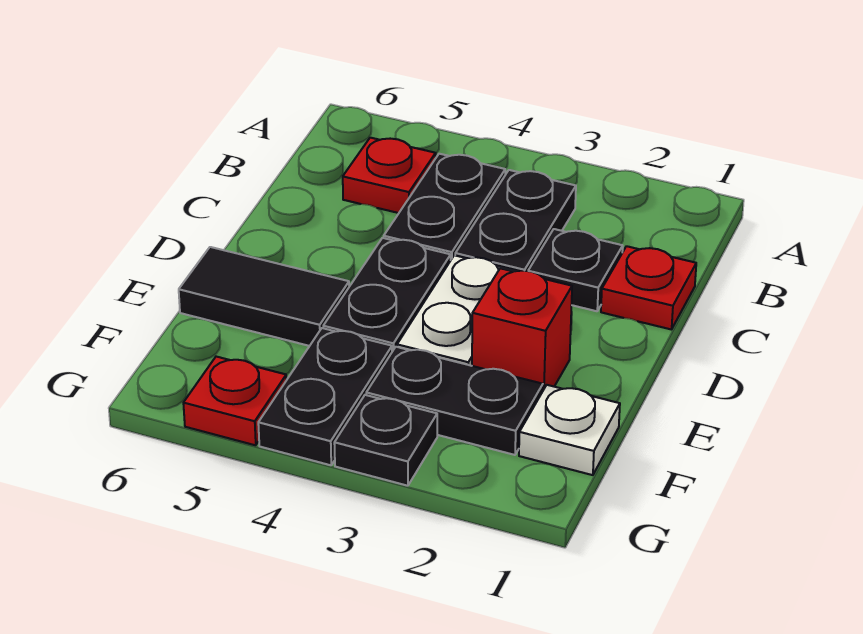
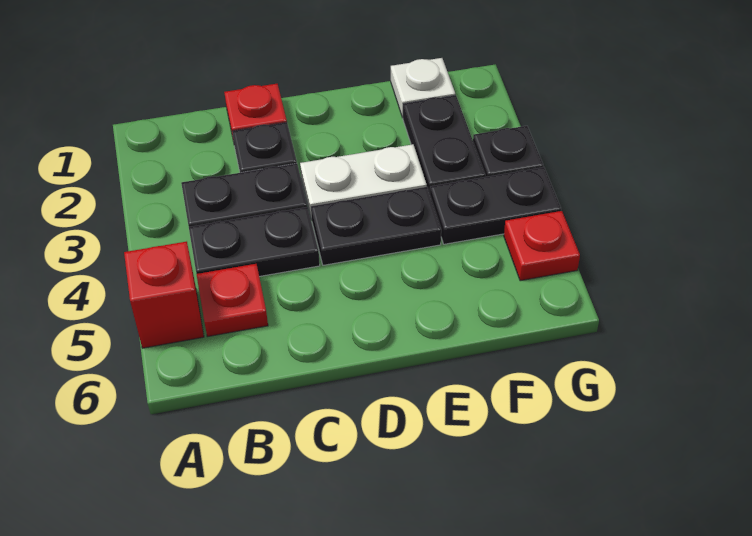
red brick E2 level 1 -> red brick A5 level 1
black tile E5:E6 level 1 -> none

